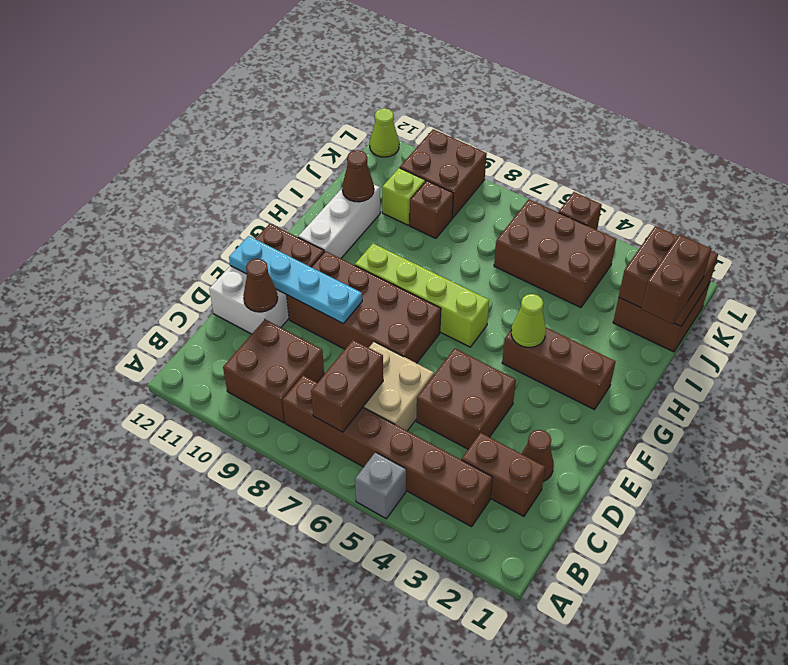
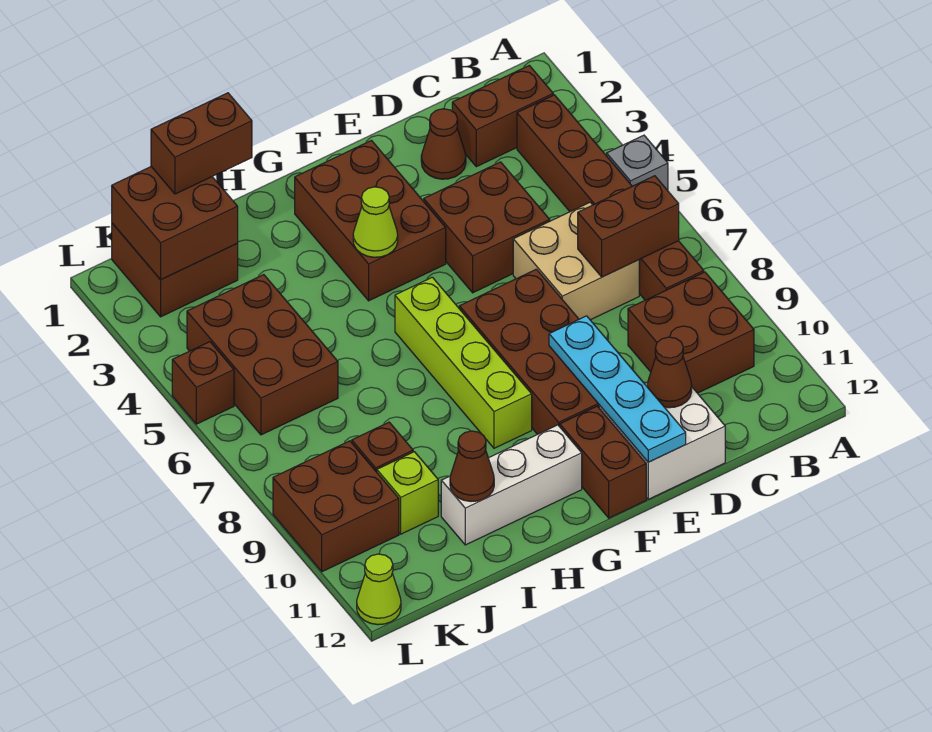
brown brick C2:C3 level 1 -> brown brick B2:C2 level 1
brown brick G2:G4 level 1 -> brown brick F2:G4 level 1

